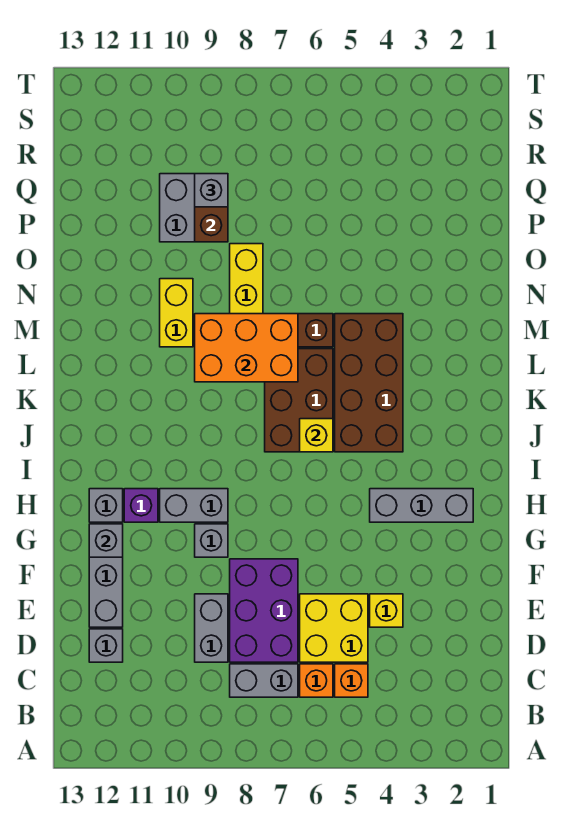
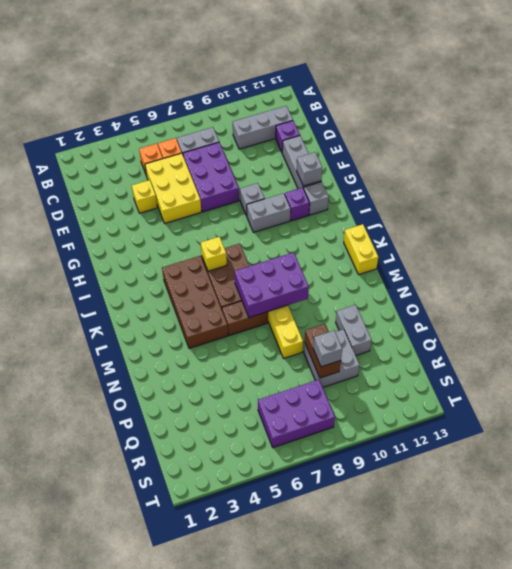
yellow brick D5:E6 level 1 -> yellow brick D5:F6 level 1
grey brick D9:E9 level 1 -> grey brick O11:P11 level 1
grey brick D12 level 1 -> purple brick D12 level 1
grey brick H2:H4 level 1 -> grey brick C10:C12 level 1
orange brick L7:M9 level 2 -> purple brick L7:M9 level 2
yellow brick M10:N10 level 1 -> yellow brick K13:L13 level 1
none -> purple brick R6:S8 level 1

